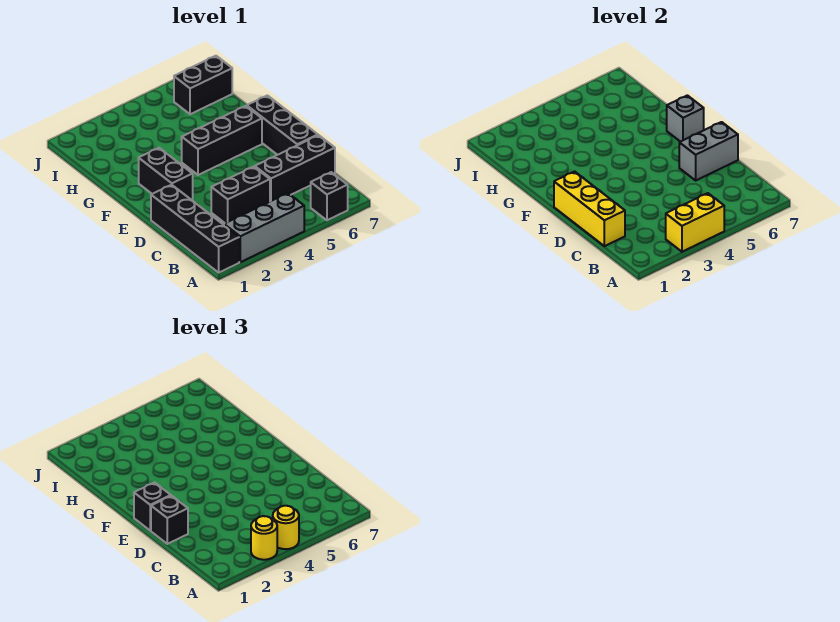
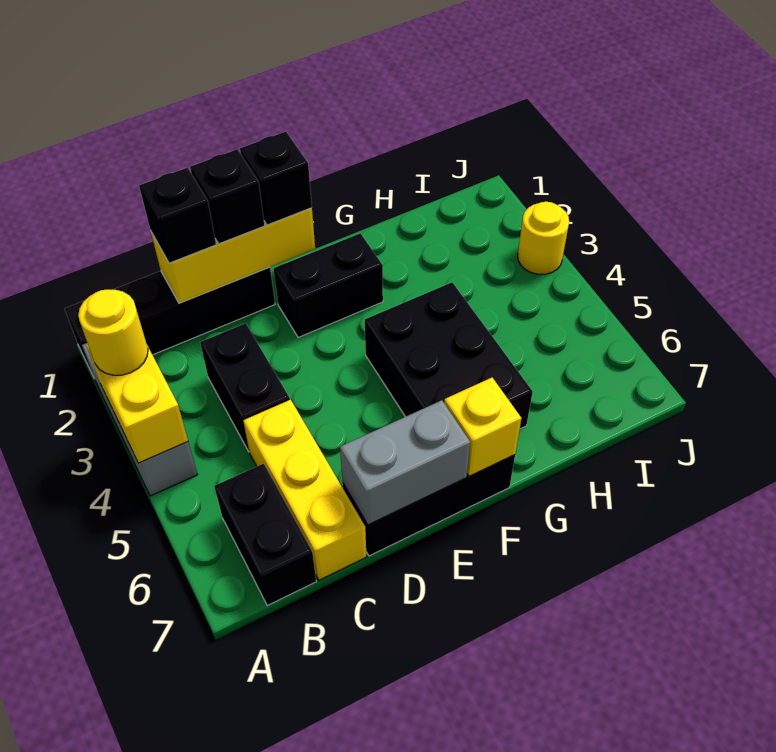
yellow round brick A4 level 3 -> yellow round brick J3 level 1
black brick A6 level 1 -> black brick C1 level 3
black brick C5:C7 level 1 -> yellow brick C5:C7 level 1
grey brick D6:D7 level 2 -> grey brick D7:E7 level 2
black brick F4:F6 level 1 -> black brick F4:G6 level 1
grey brick F7 level 2 -> yellow brick F7 level 2
black brick I6:I7 level 1 -> black brick B6:B7 level 1

